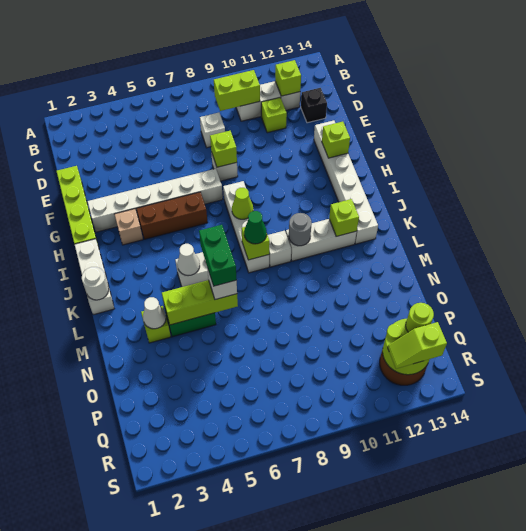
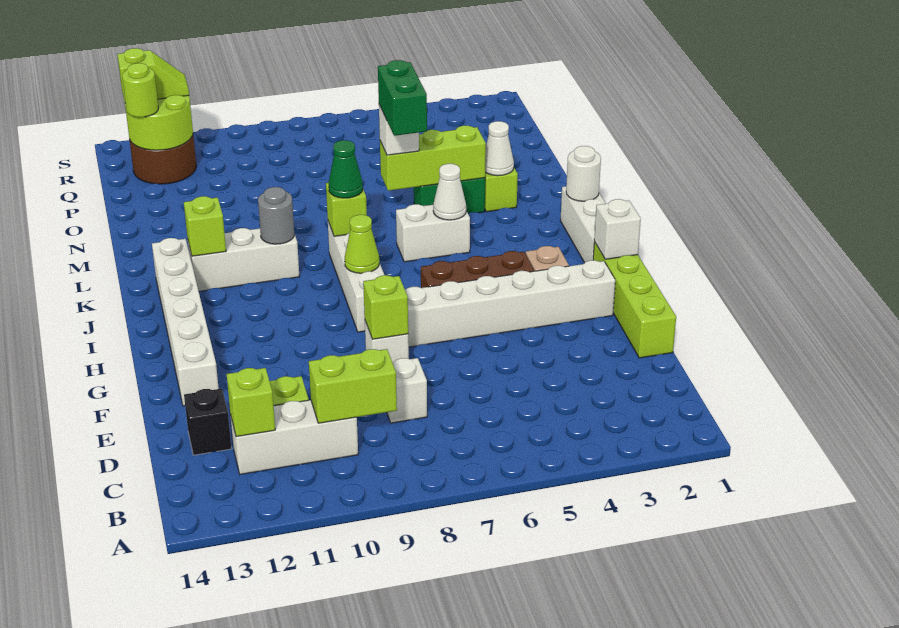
lime brick G13 level 2 -> none
white brick K9 level 1 -> white brick H1 level 2

